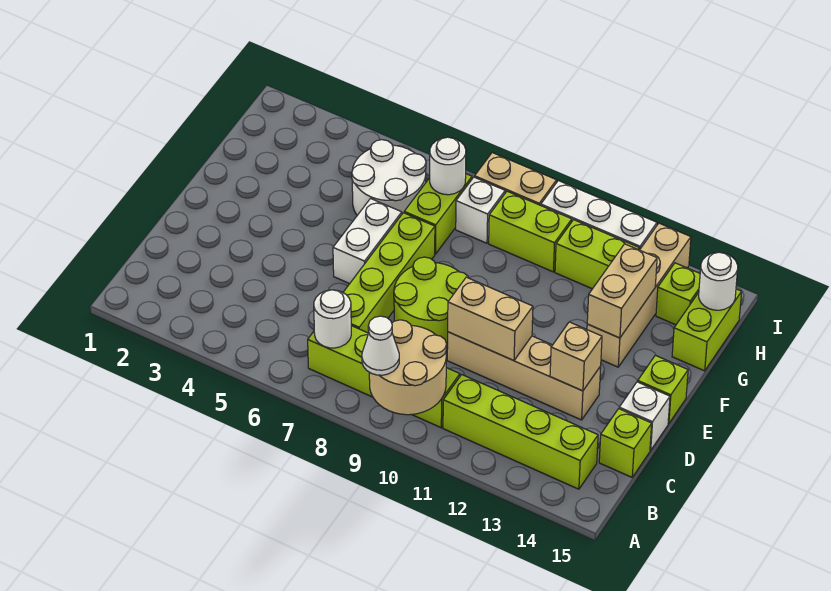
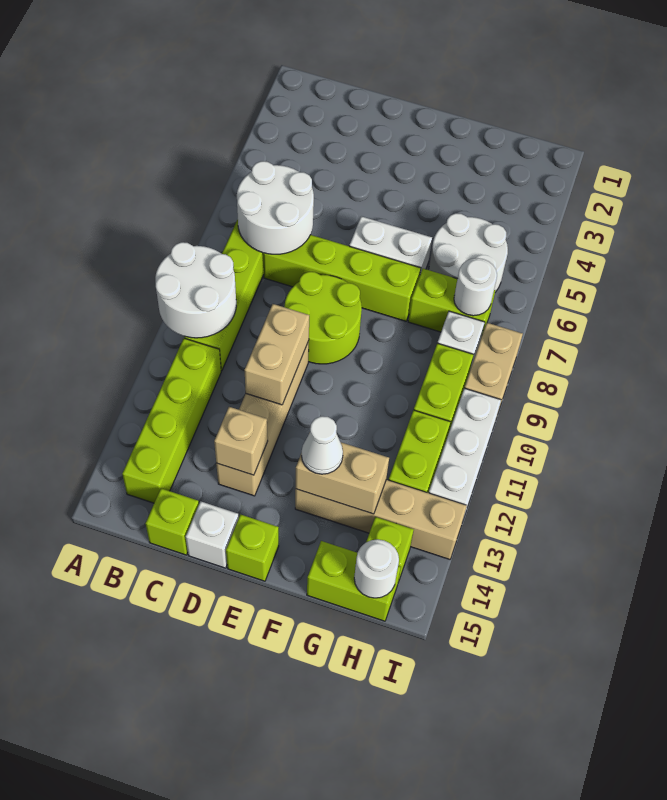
tan round brick A9:B10 level 2 -> white round brick A9:B10 level 2
white cone A9 level 3 -> white cone F13 level 3
white round brick B7 level 2 -> white round brick B6:C7 level 2

